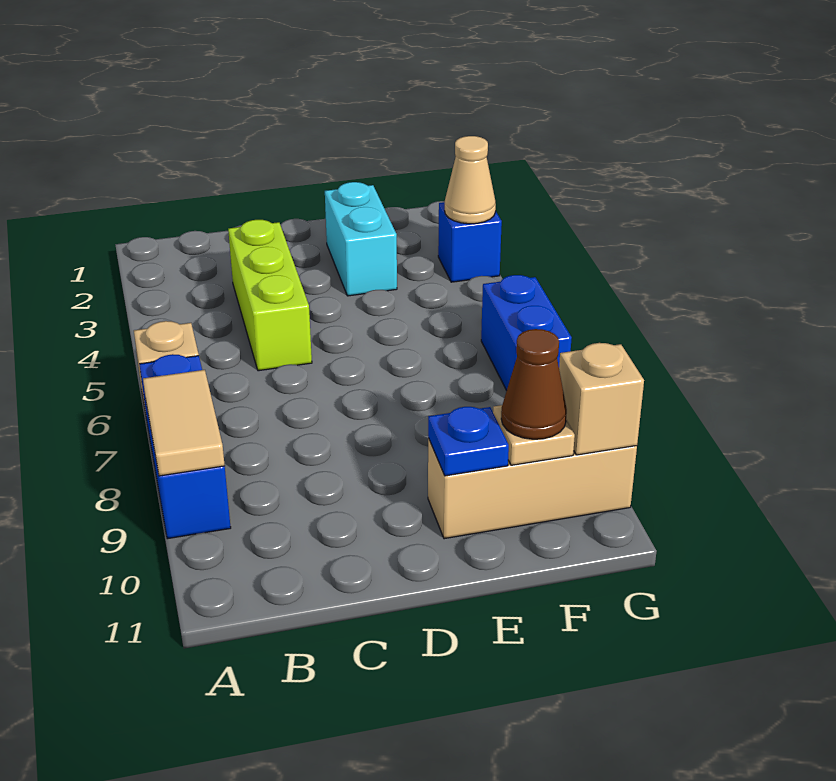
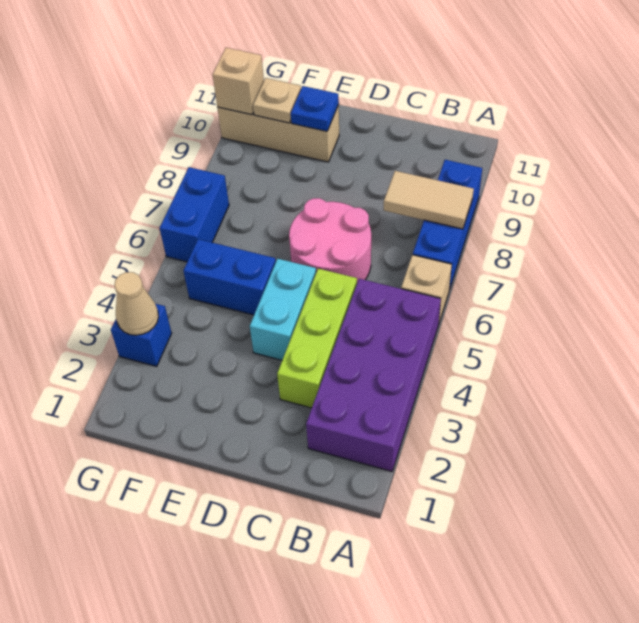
none -> purple brick A2:B5 level 1
tan tile A8:A9 level 2 -> tan tile A8:B8 level 2
none -> pink round brick C6:D7 level 1
cyan brick E2:E3 level 1 -> cyan brick D4:D5 level 1
none -> blue brick E5:F5 level 1
brown cone F10 level 3 -> none

